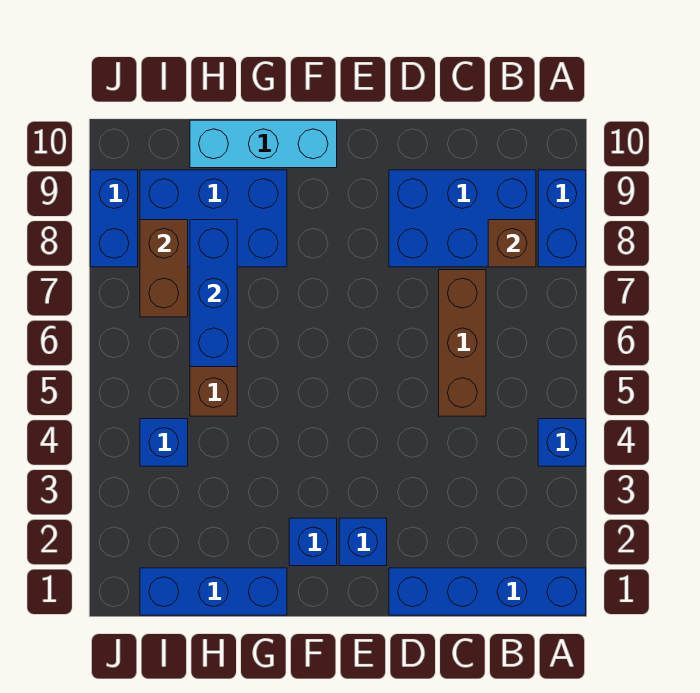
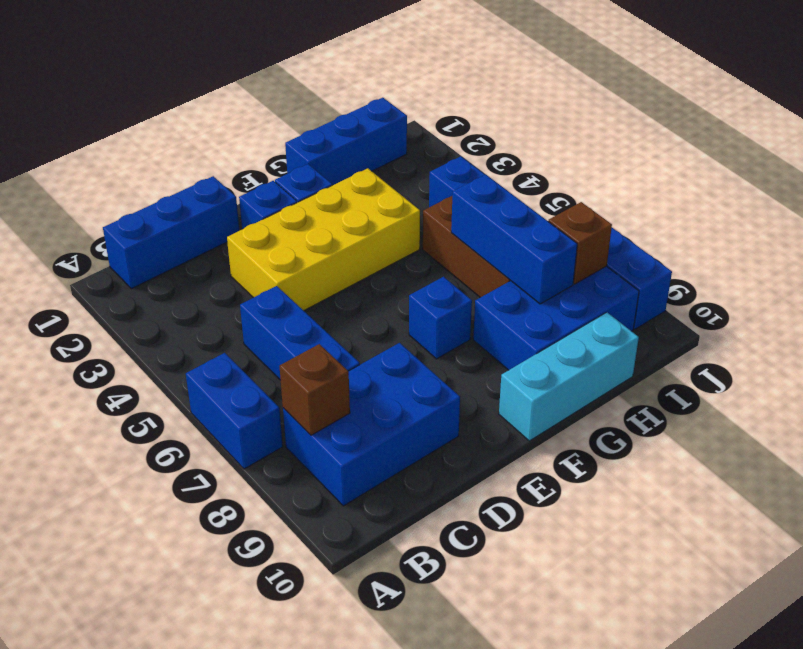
blue brick A1:D1 level 1 -> blue brick B1:D1 level 1
blue brick A4 level 1 -> blue brick F7 level 1
blue brick A8:A9 level 1 -> blue brick A6:A7 level 1
brown brick C5:C7 level 1 -> blue brick C5:C7 level 1
none -> yellow brick D3:G4 level 1
brown brick I7:I8 level 2 -> brown brick I8 level 2

